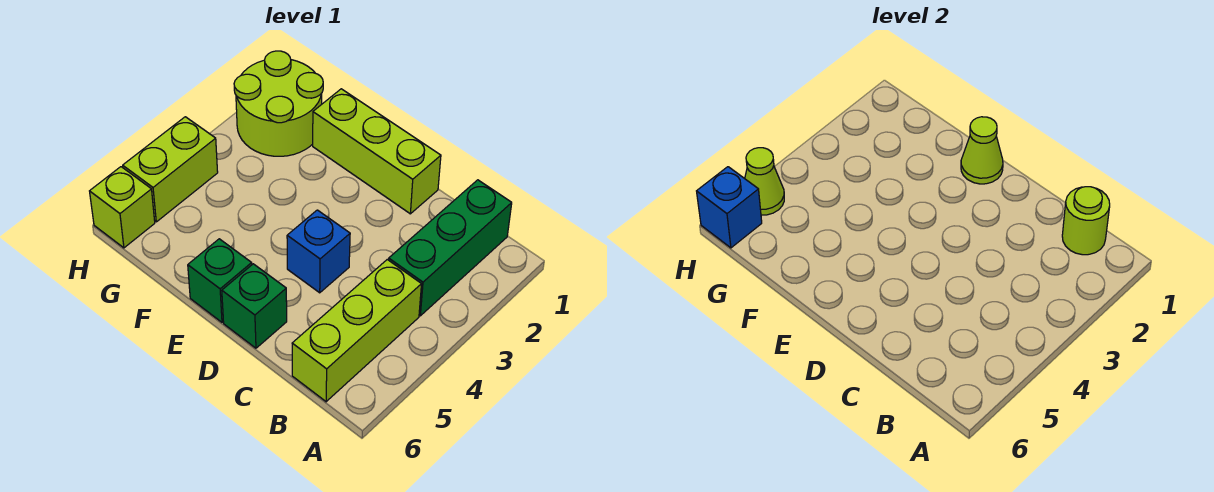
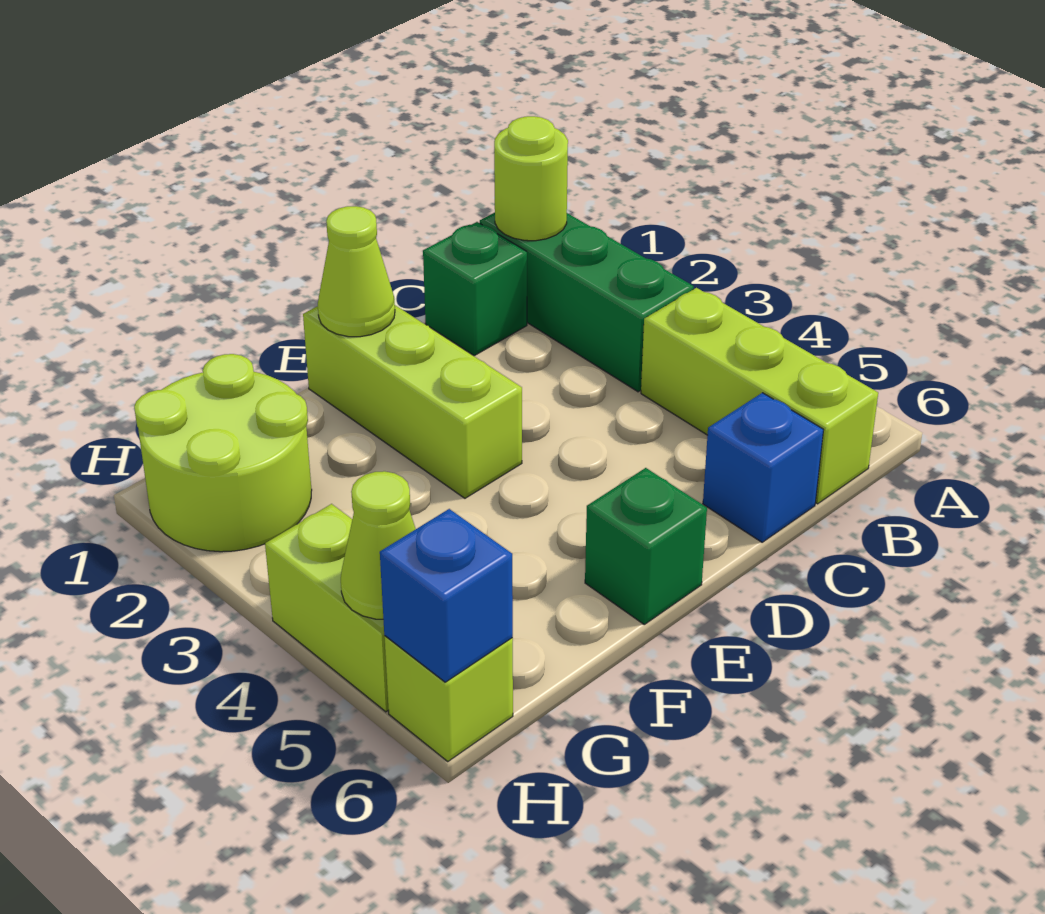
lime brick D1:F1 level 1 -> lime brick E1:E3 level 1
blue brick D4 level 1 -> blue brick C6 level 1
green brick D6 level 1 -> green brick C1 level 1

